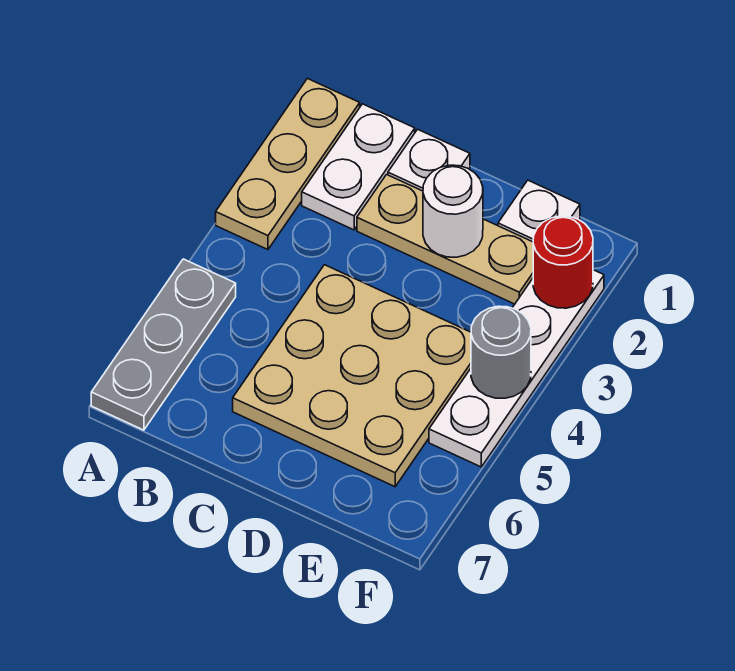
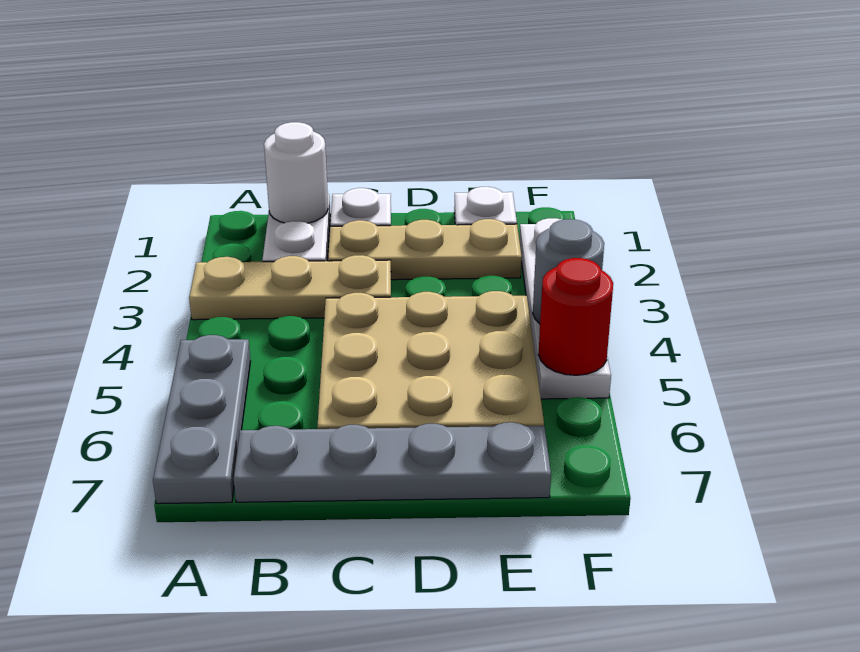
tan plate A1:A3 level 1 -> tan plate A3:C3 level 1
none -> grey plate B7:E7 level 1
white round brick D2 level 2 -> white round brick B1 level 2
red round brick F2 level 2 -> red round brick F5 level 2

